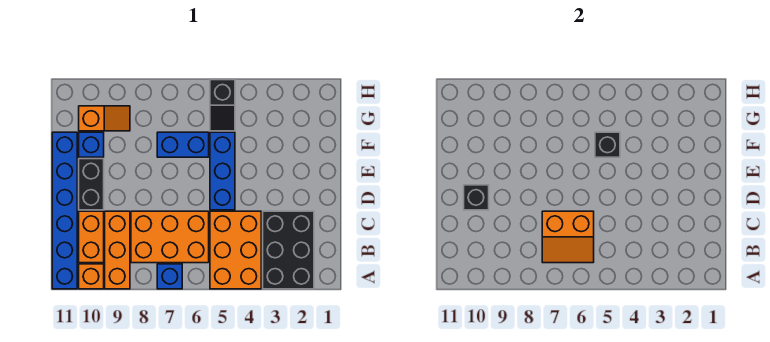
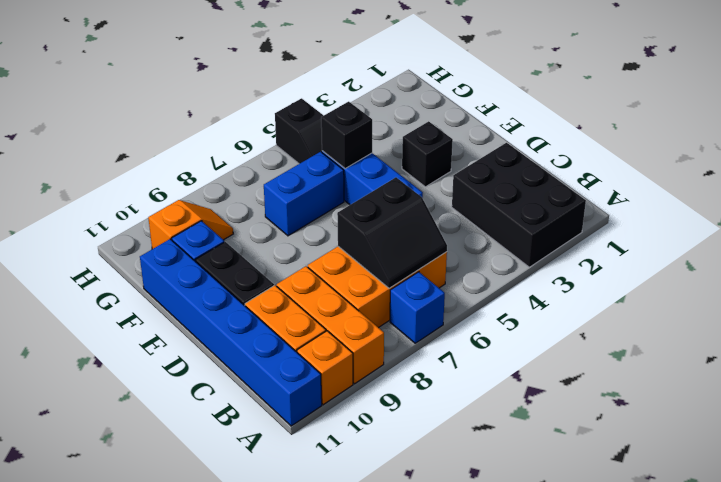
orange brick A4:C5 level 1 -> none
orange slope B6:C7 level 2 top C -> black slope B6:C7 level 2 top C
black brick D10 level 2 -> black brick E3 level 1

